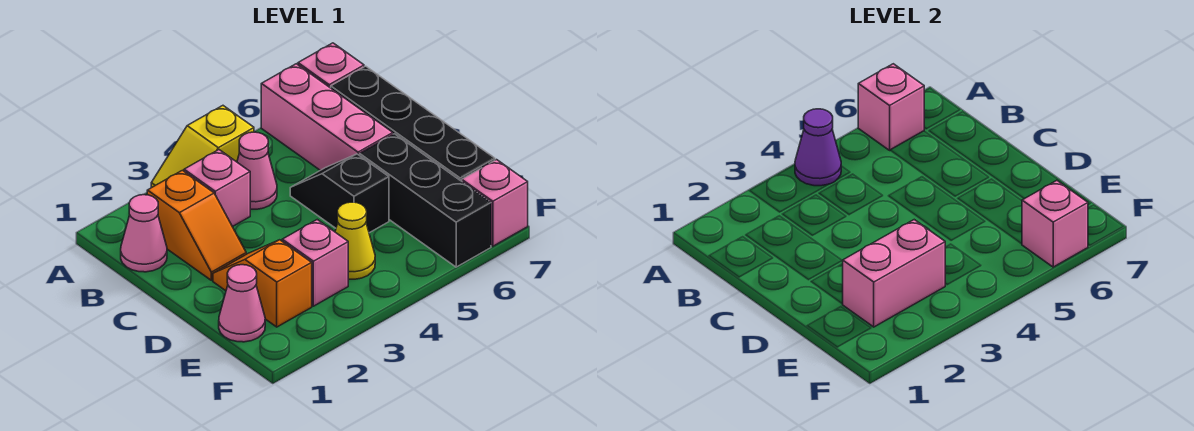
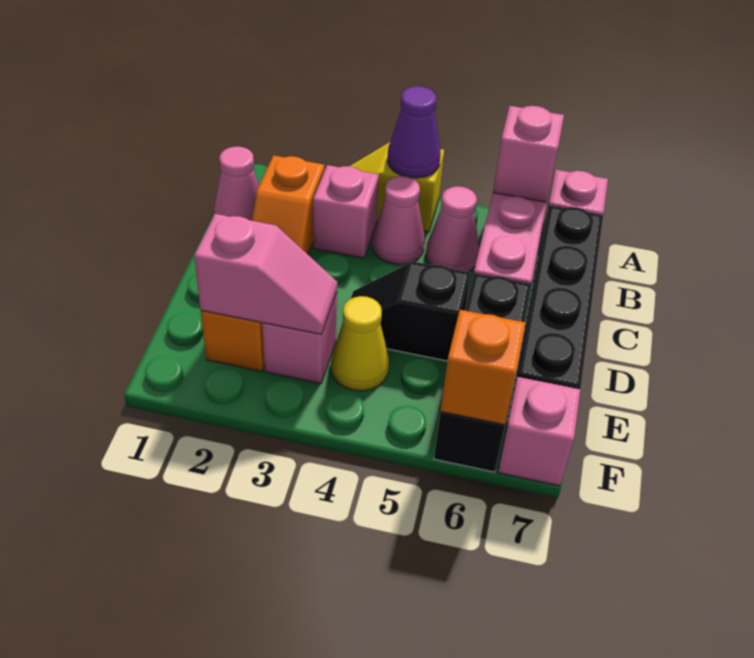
black slope C5:D5 level 1 top D -> black slope D4:D5 level 1 top 5
pink cone E1 level 1 -> pink cone B5 level 1
pink brick E2:E3 level 2 -> pink slope E2:E3 level 2 top 2
pink brick F6 level 2 -> orange brick F6 level 2

